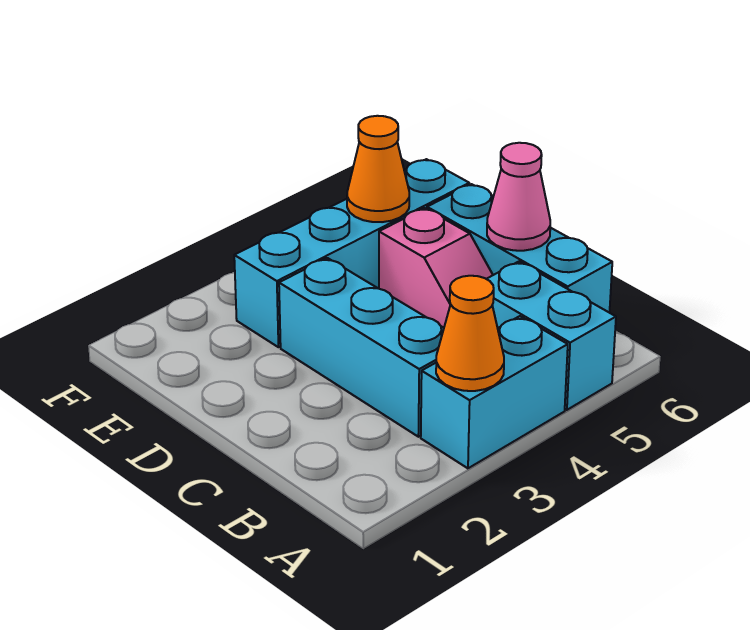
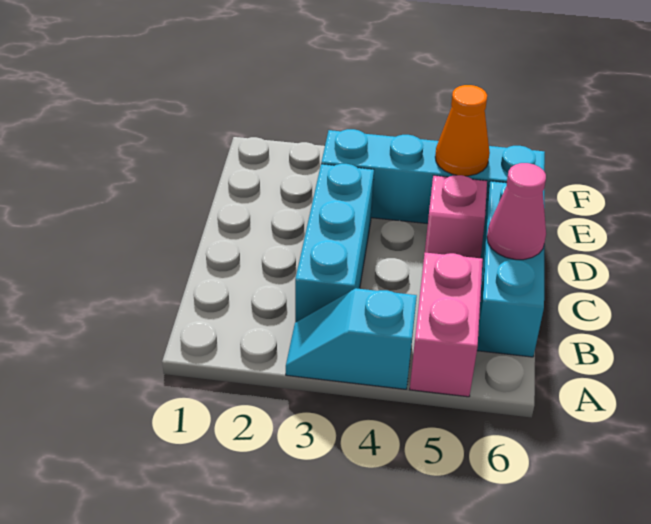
cyan brick A3:A4 level 1 -> cyan slope A3:A4 level 1 top 4
orange cone A3 level 2 -> none
cyan brick A5:B5 level 1 -> pink brick A5:B5 level 1

